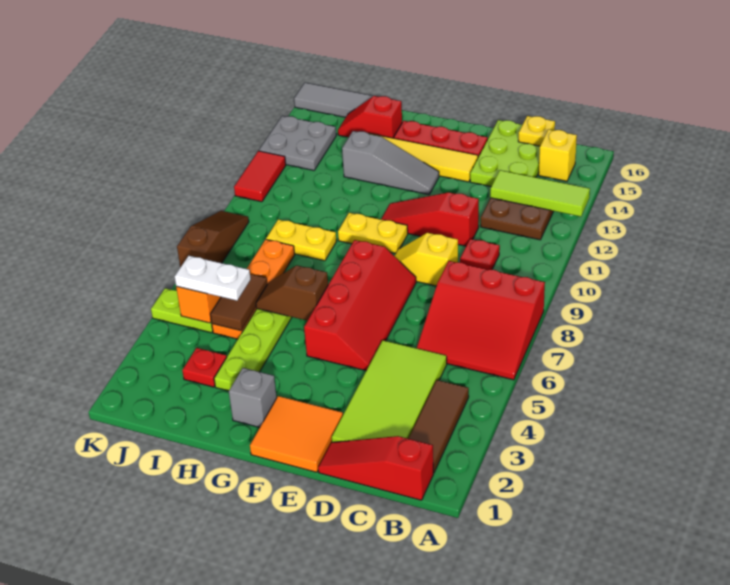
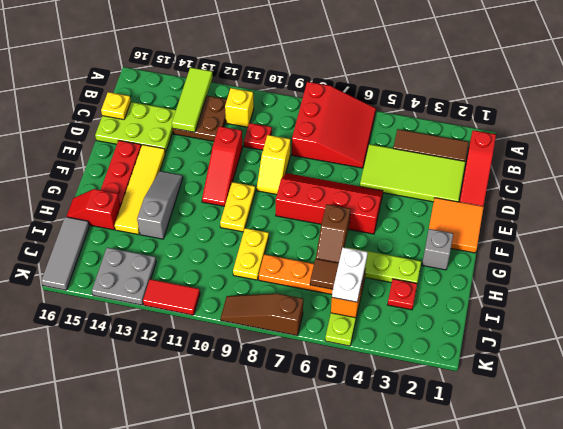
yellow brick B15 level 1 -> yellow brick B11 level 1
red slope H15:I15 level 1 top H -> red slope H15:H16 level 1 top 15

